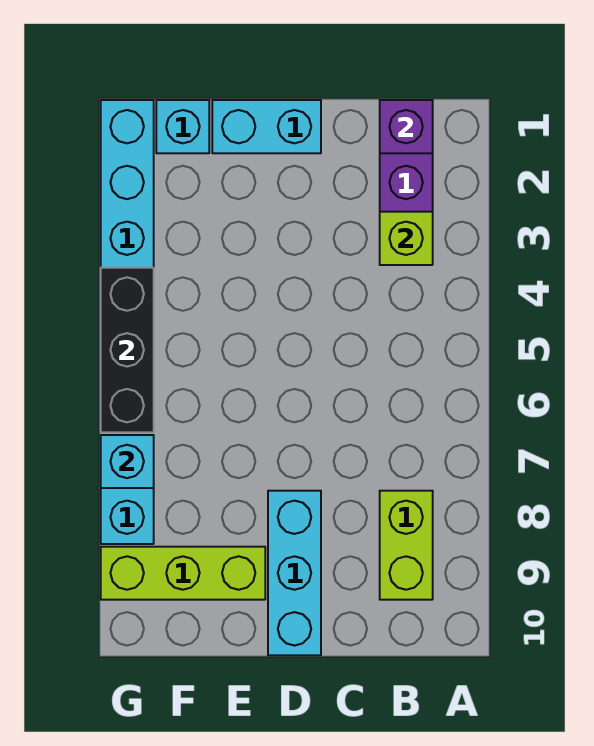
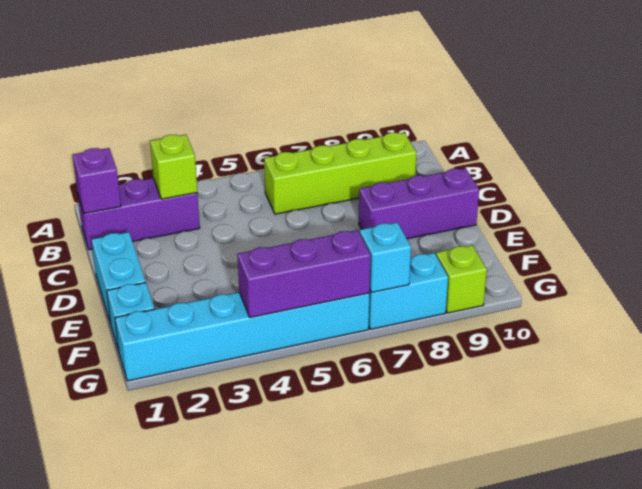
lime brick B8:B9 level 1 -> lime brick B6:B9 level 1
cyan brick D8:D10 level 1 -> purple brick D8:D10 level 1
lime brick E9:G9 level 1 -> lime brick G9 level 1
black brick G4:G6 level 2 -> purple brick G4:G6 level 2

